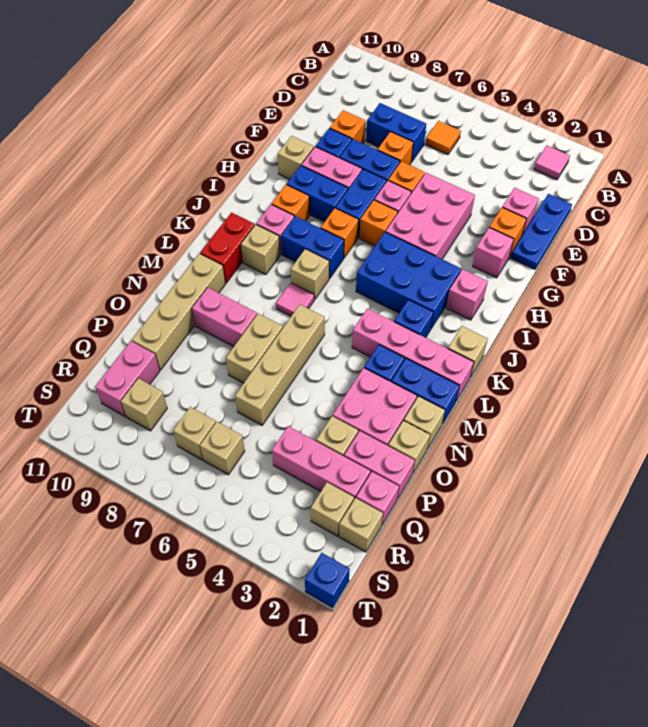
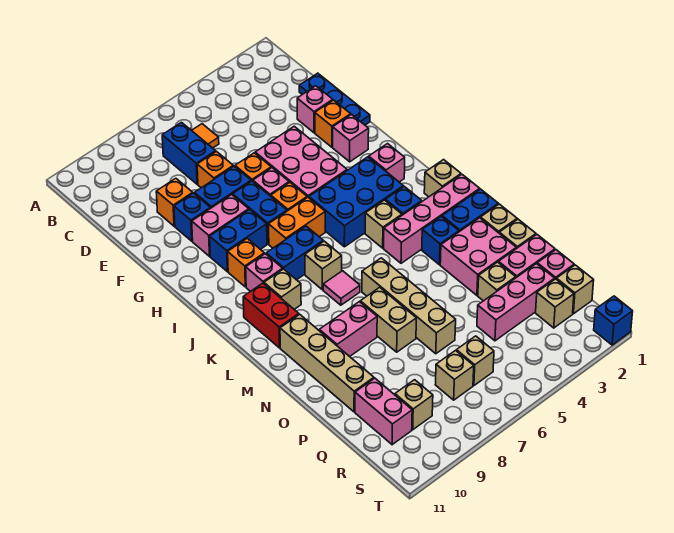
pink tile B2 level 1 -> none
blue brick D7:D8 level 1 -> blue brick C7:D7 level 1
tan brick G10 level 1 -> tan brick K4 level 1
orange brick I7 level 1 -> orange brick I6:I7 level 1

